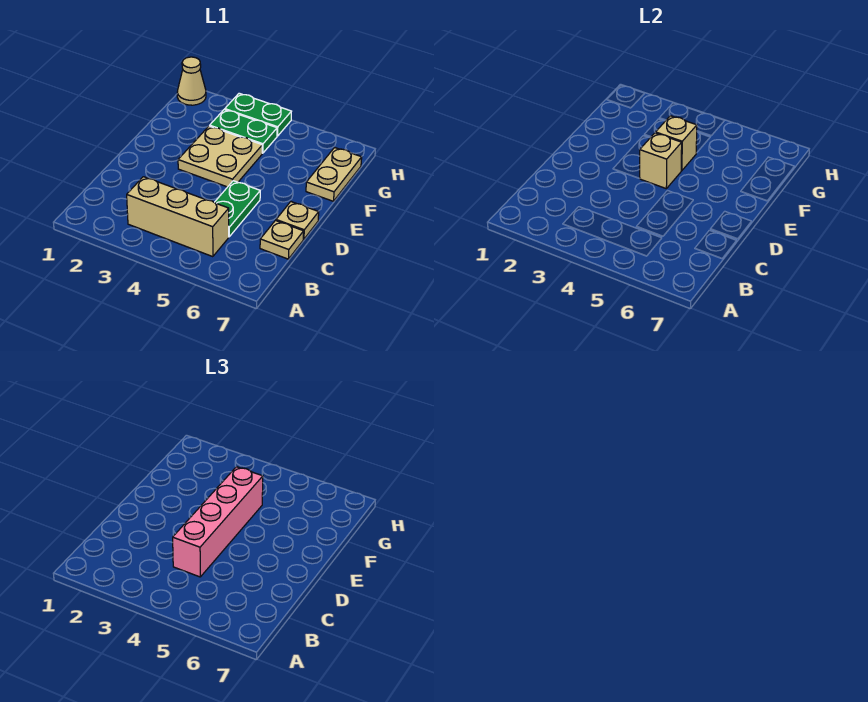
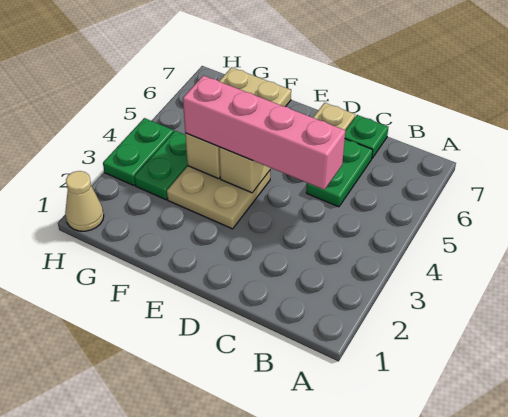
tan brick B3:B5 level 1 -> none
green plate C5:D5 level 1 -> green plate C5:C6 level 1
tan plate C7 level 1 -> green plate C7 level 1

